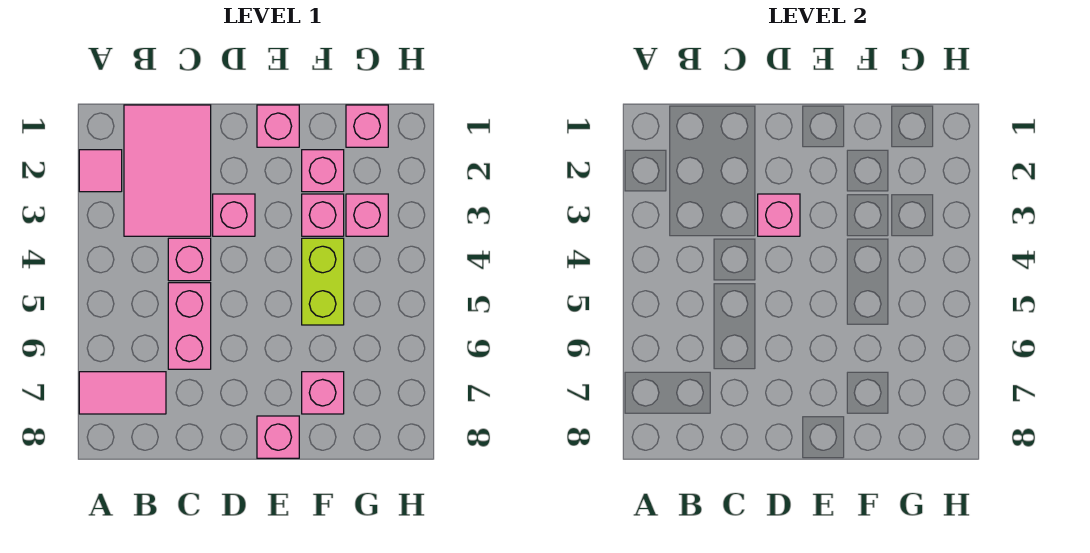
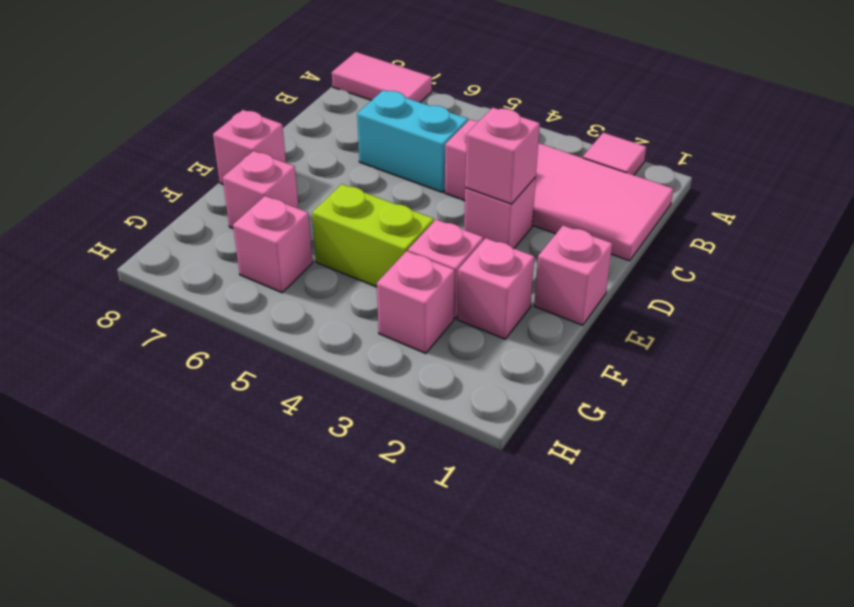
pink tile A7:B7 level 1 -> pink tile A7:A8 level 1
pink brick C5:C6 level 1 -> cyan brick C5:C6 level 1
pink brick G1 level 1 -> pink brick G6 level 1

